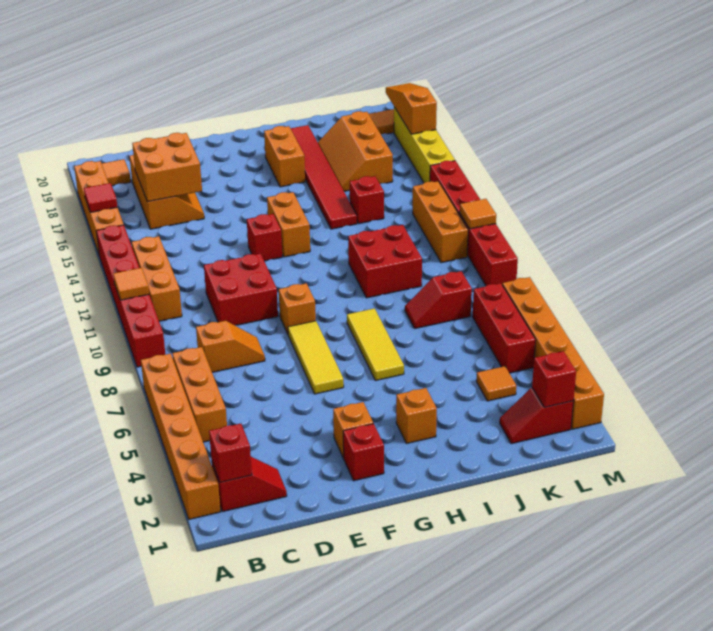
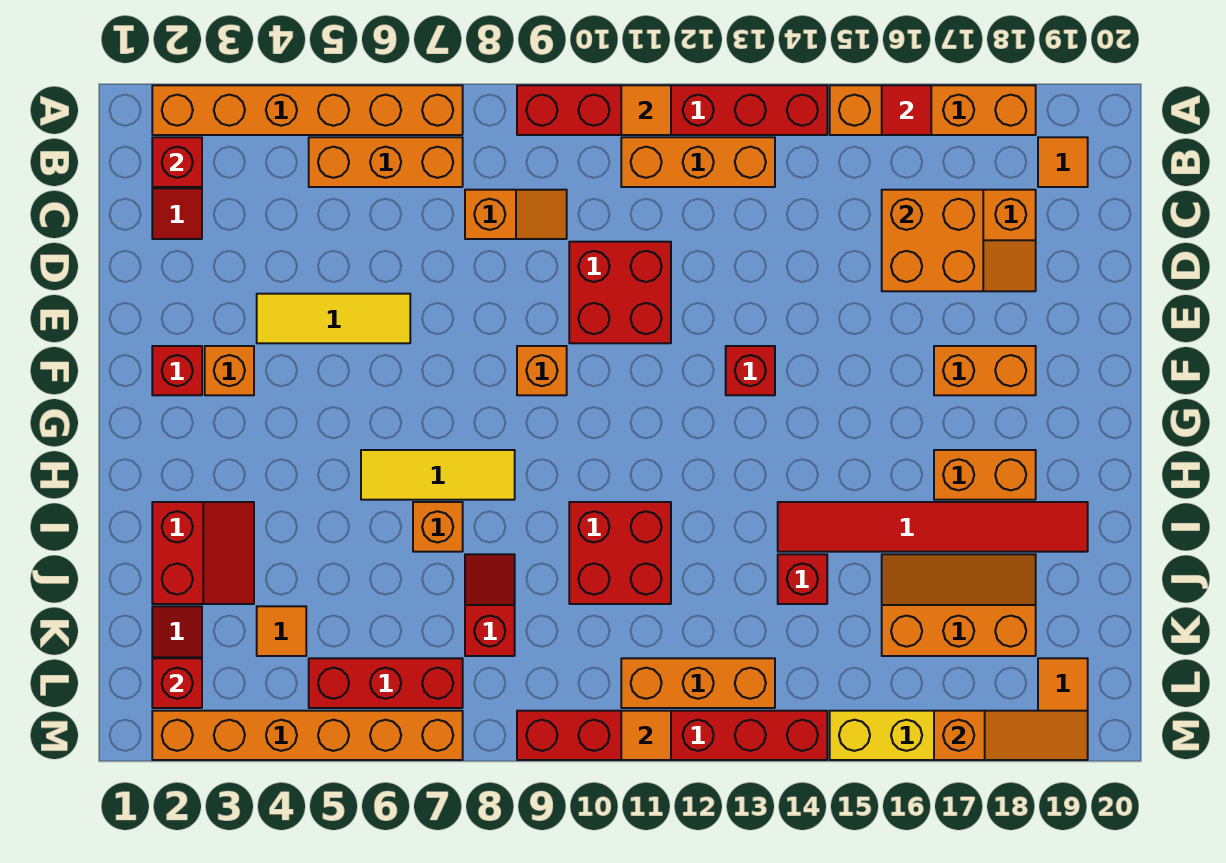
orange slope C8:D8 level 1 top C -> orange slope C8:C9 level 1 top 8
yellow tile F6:F8 level 1 -> yellow tile E4:E6 level 1
orange brick G13:G14 level 1 -> orange brick F17:F18 level 1
orange brick H3 level 1 -> orange brick I7 level 1
none -> red slope I2:J3 level 1 top 2

